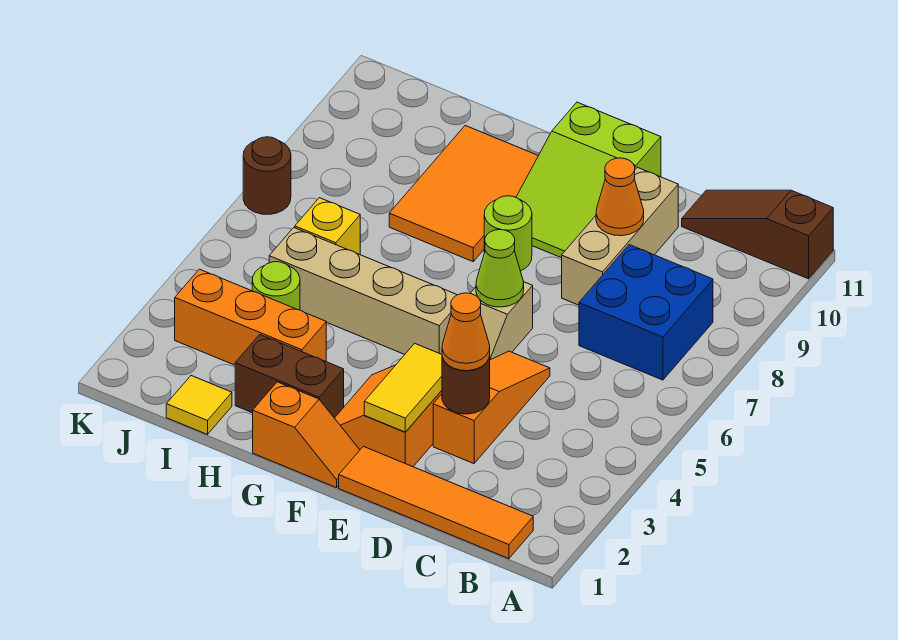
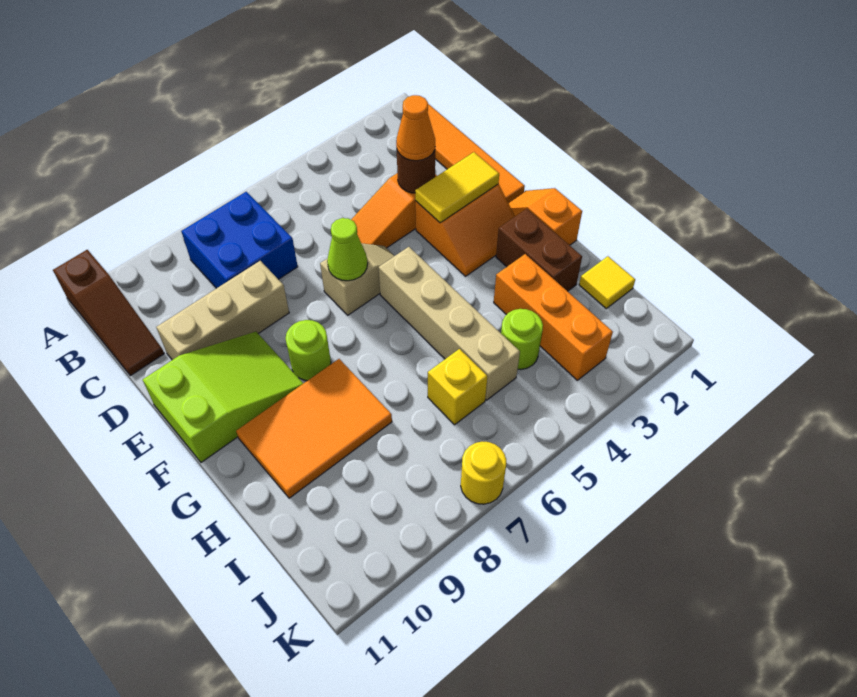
orange cone D9 level 2 -> none
brown round brick K7 level 1 -> yellow round brick K7 level 1

